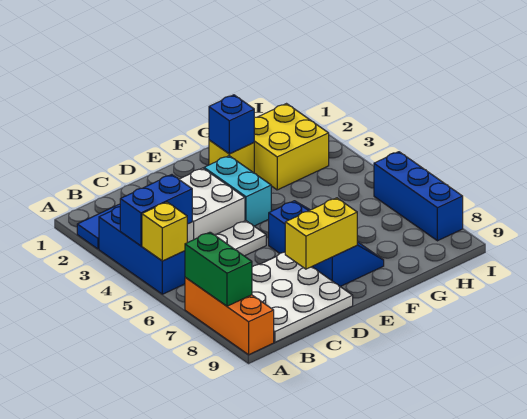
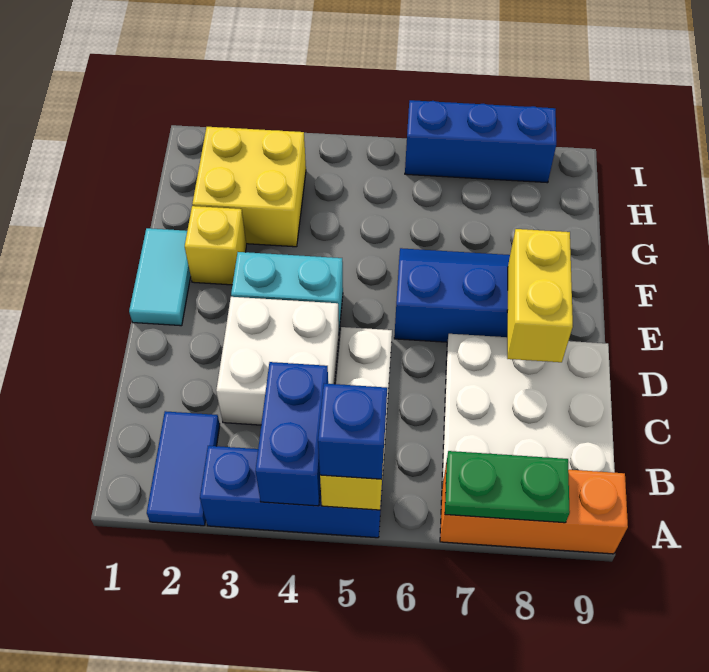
green brick A7:A8 level 2 -> green plate A7:A8 level 2
none -> cyan tile E1:F1 level 1
blue brick F2 level 2 -> blue brick A5 level 3

